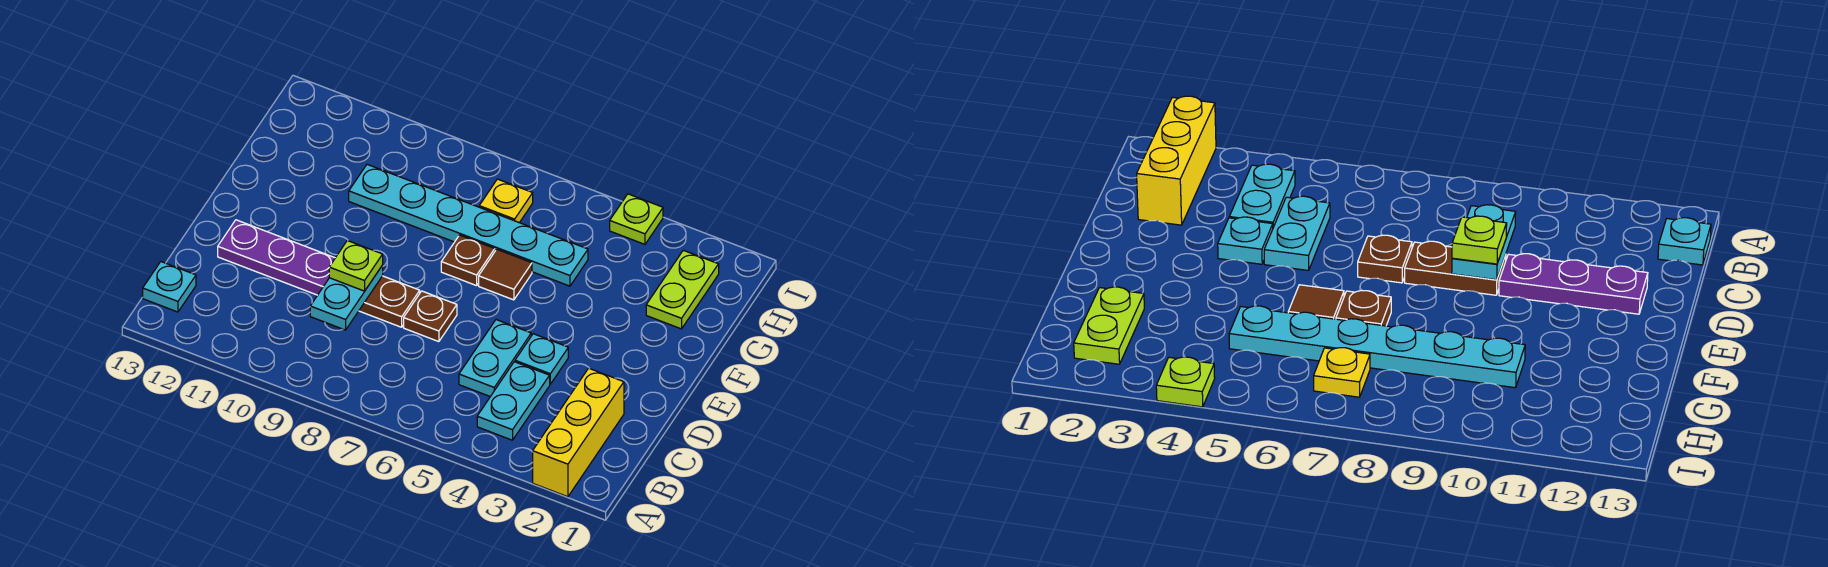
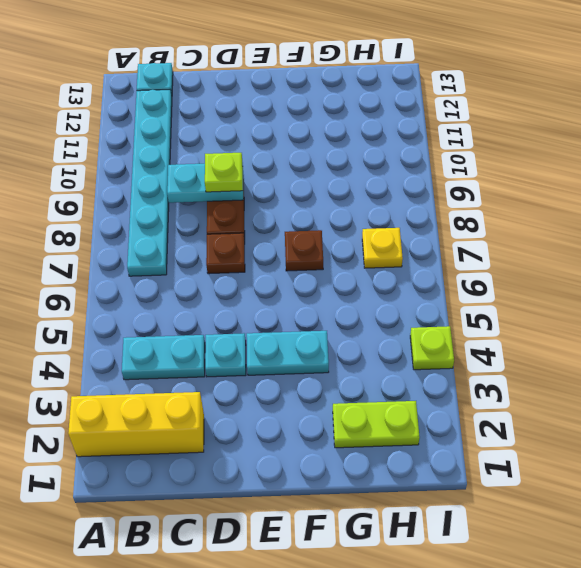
cyan plate C5:D5 level 1 -> cyan plate E4:F4 level 1
purple plate D10:D12 level 1 -> none
brown tile F6 level 1 -> none
cyan plate G5:G10 level 1 -> cyan plate B7:B12 level 1

